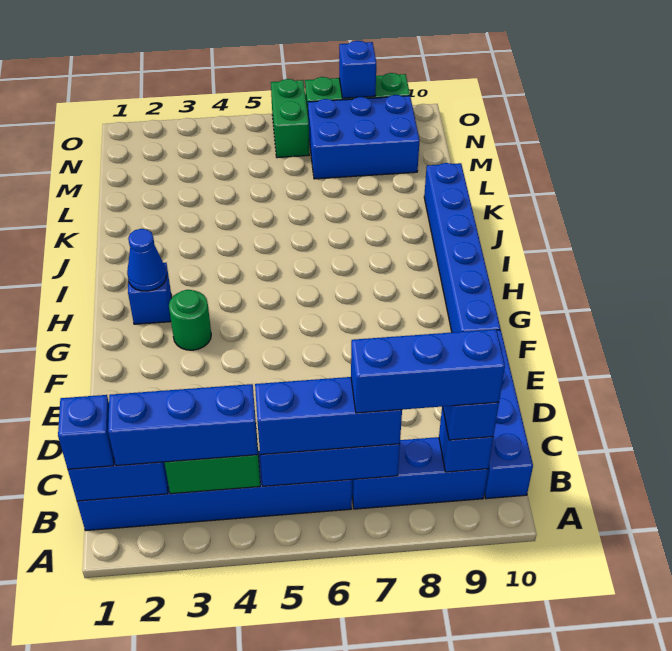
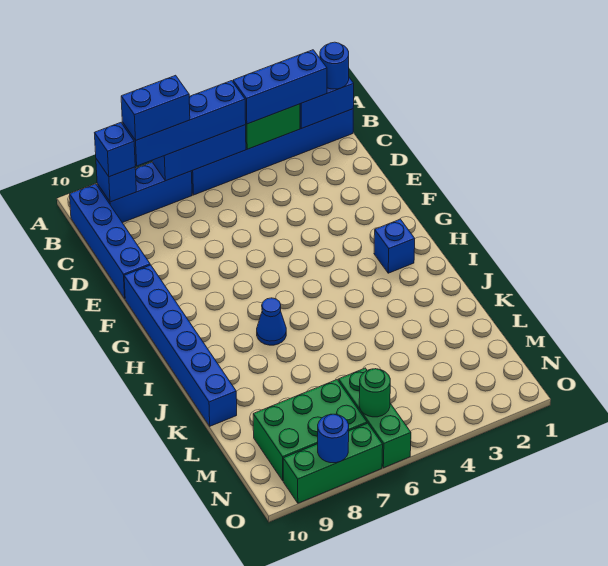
blue brick B1 level 3 -> blue round brick B1 level 3
blue brick B5:B7 level 3 -> blue brick B5:B8 level 3
blue brick B7:B9 level 4 -> blue brick B7:B8 level 4
green round brick G3 level 1 -> green round brick N6 level 2
blue cone H2 level 2 -> blue cone I7 level 1
blue brick M7:N9 level 1 -> green brick M7:N9 level 1
green brick N6:O6 level 1 -> green brick M6:O6 level 1
blue brick O8 level 2 -> blue round brick O8 level 2

